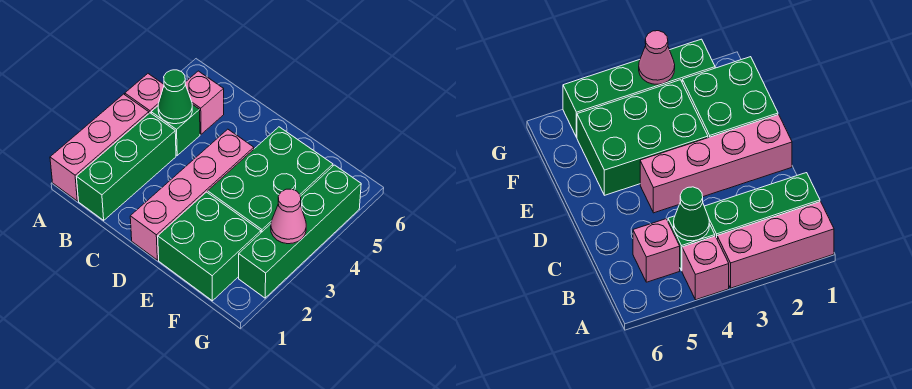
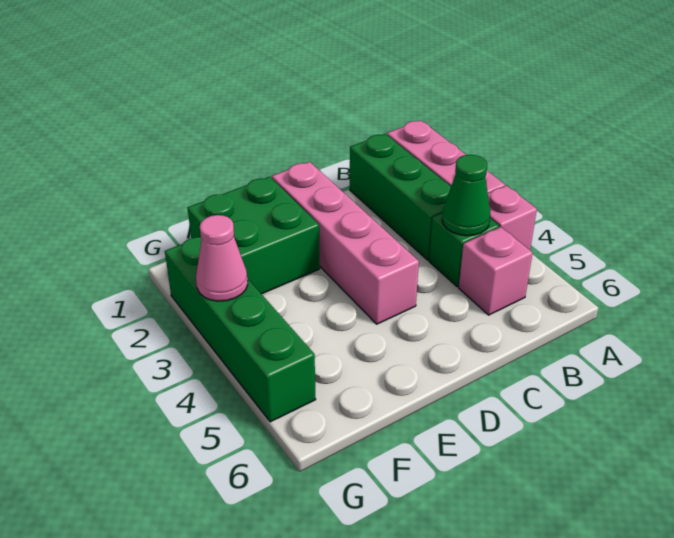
green brick E3:F5 level 1 -> none

